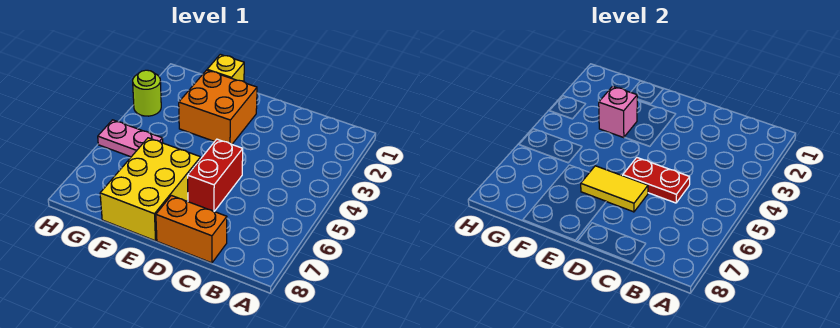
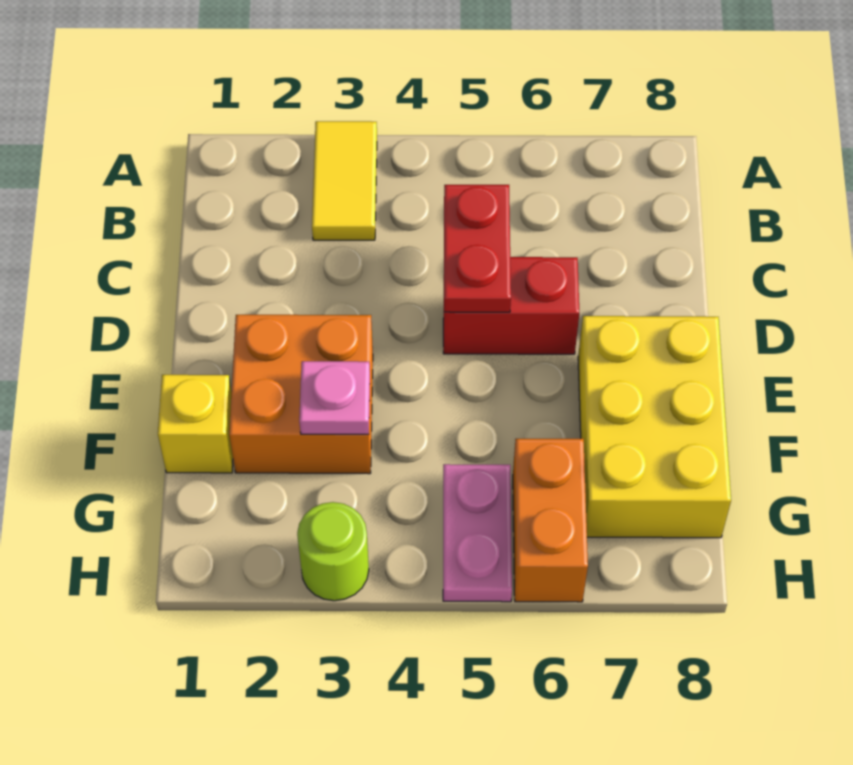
orange brick C8:D8 level 1 -> orange brick G6:H6 level 1
yellow tile D6:E6 level 2 -> yellow tile A3:B3 level 1
yellow brick E6:F8 level 1 -> yellow brick E7:G8 level 1
pink brick F3 level 2 -> pink plate F3 level 2

